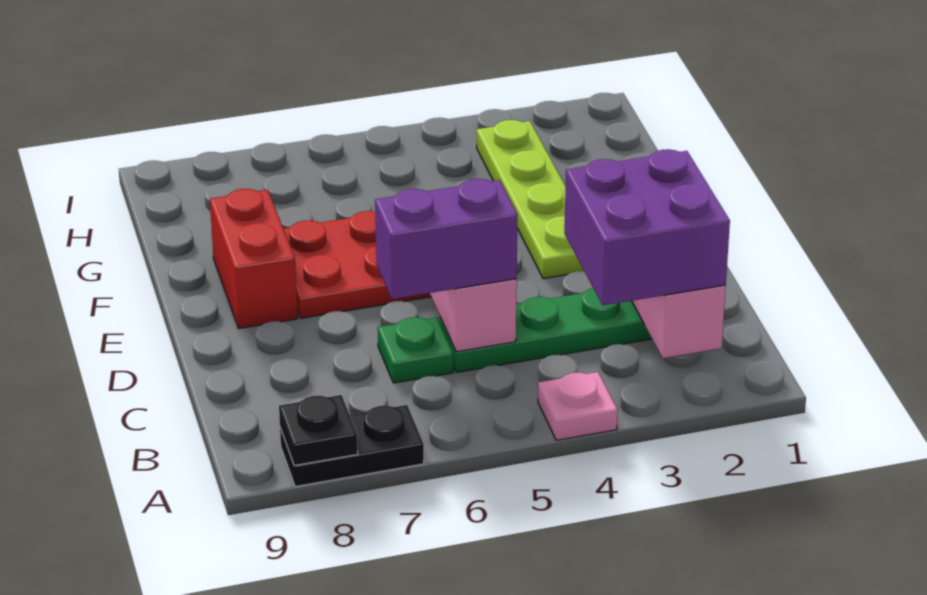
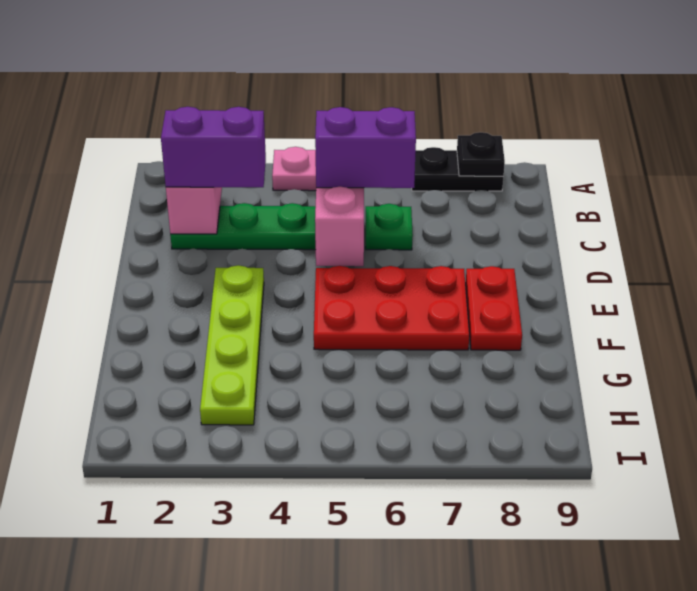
purple brick B2:C3 level 3 -> purple brick C2:C3 level 3
red brick E8:F8 level 1 -> red plate E8:F8 level 1

